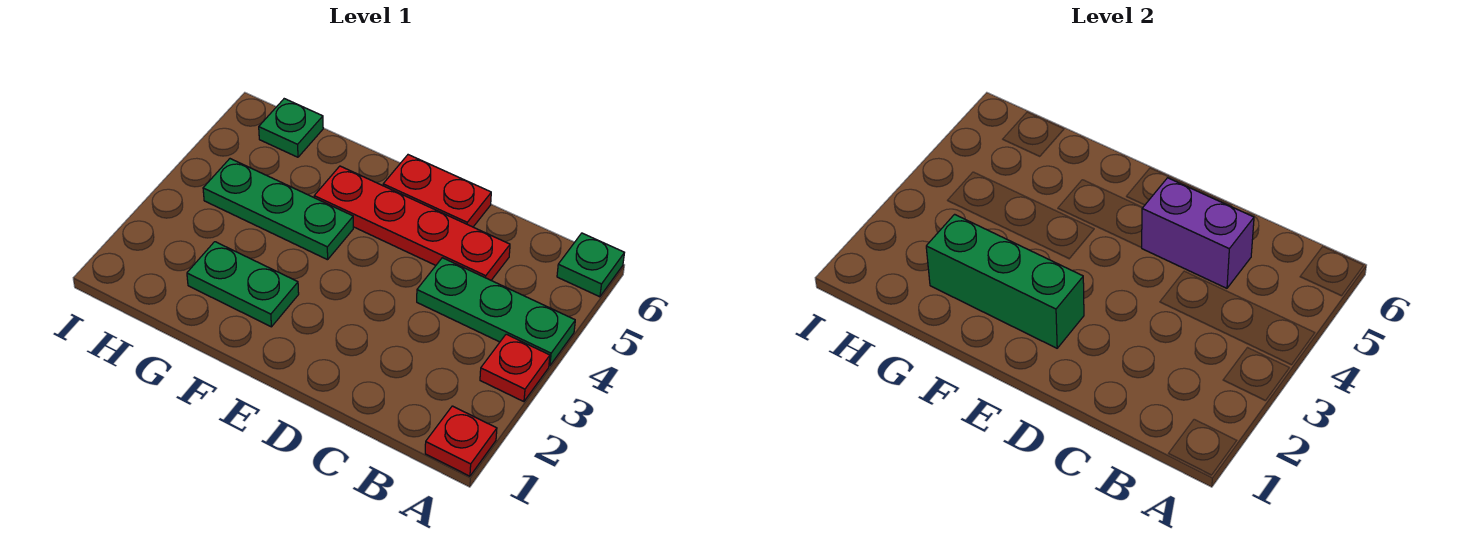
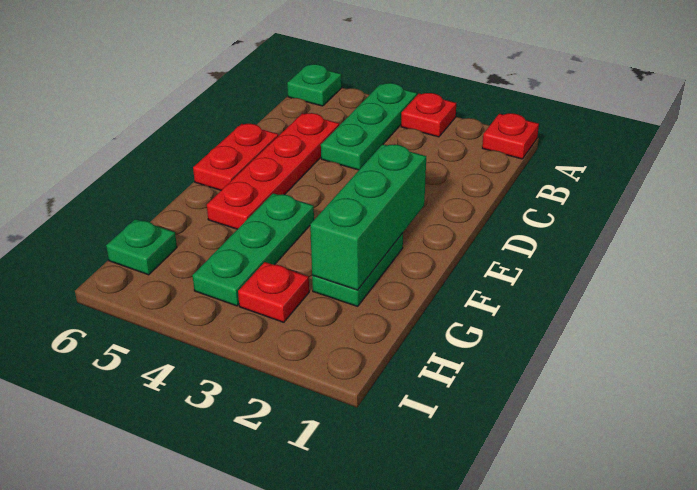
purple brick C5:D5 level 2 -> none
none -> red plate H3 level 1

